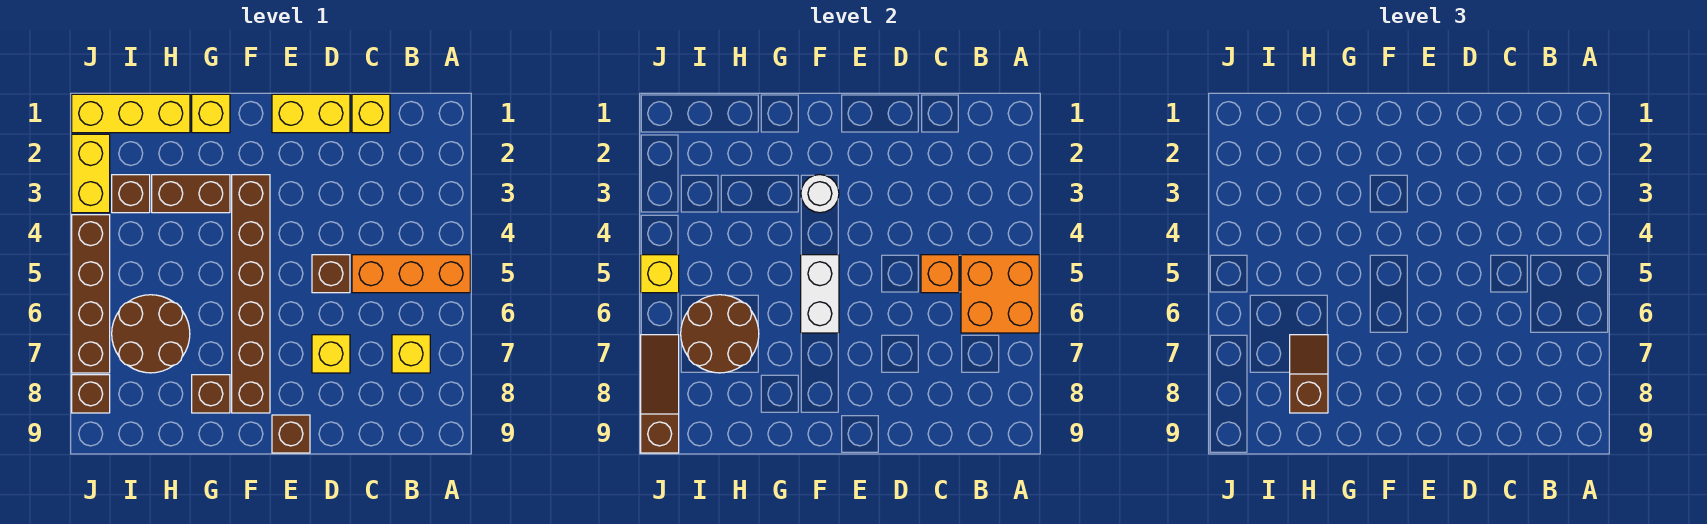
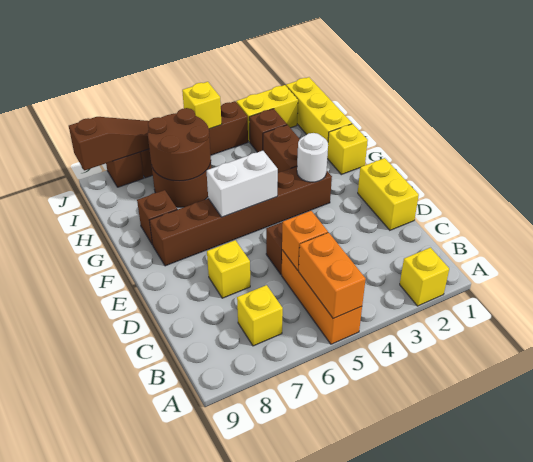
orange brick A5:B6 level 2 -> orange brick A5:B5 level 2
yellow brick C1 level 1 -> yellow brick A2 level 1
brown brick E9 level 1 -> none
brown slope H7:H8 level 3 top 8 -> none

